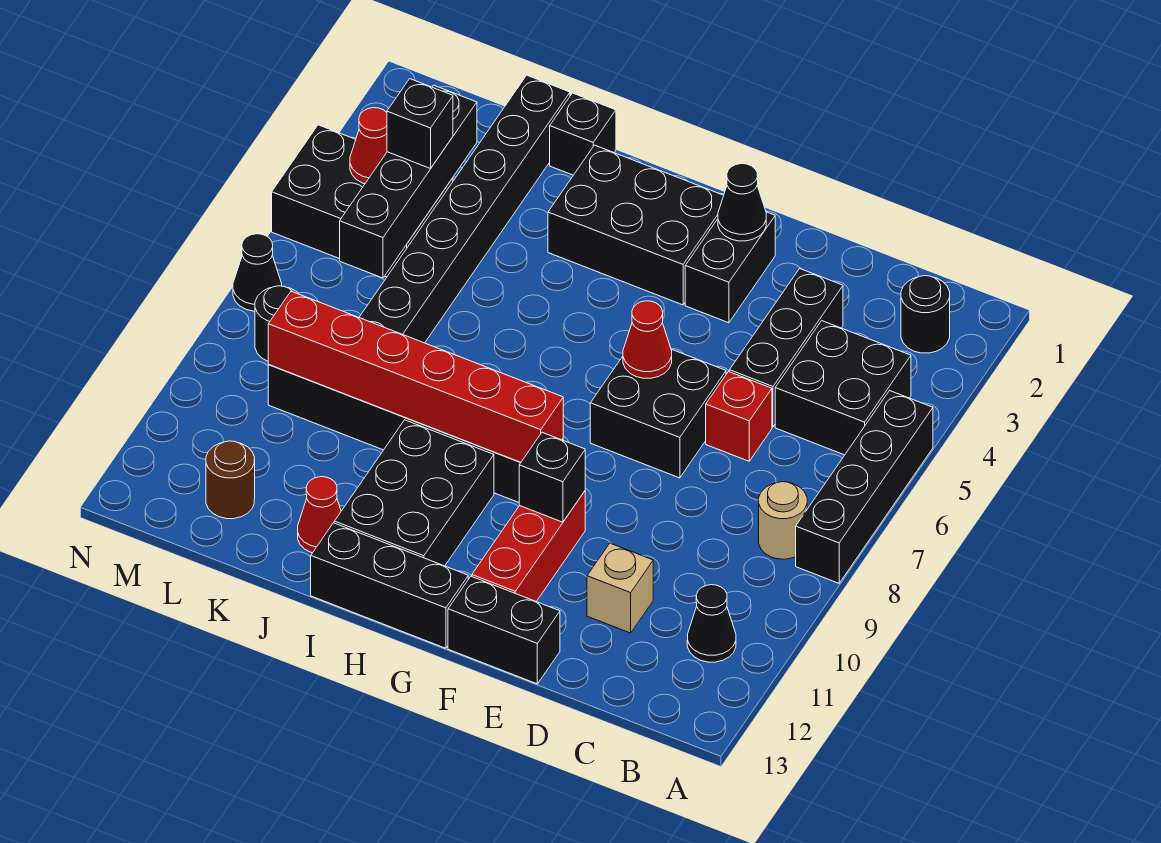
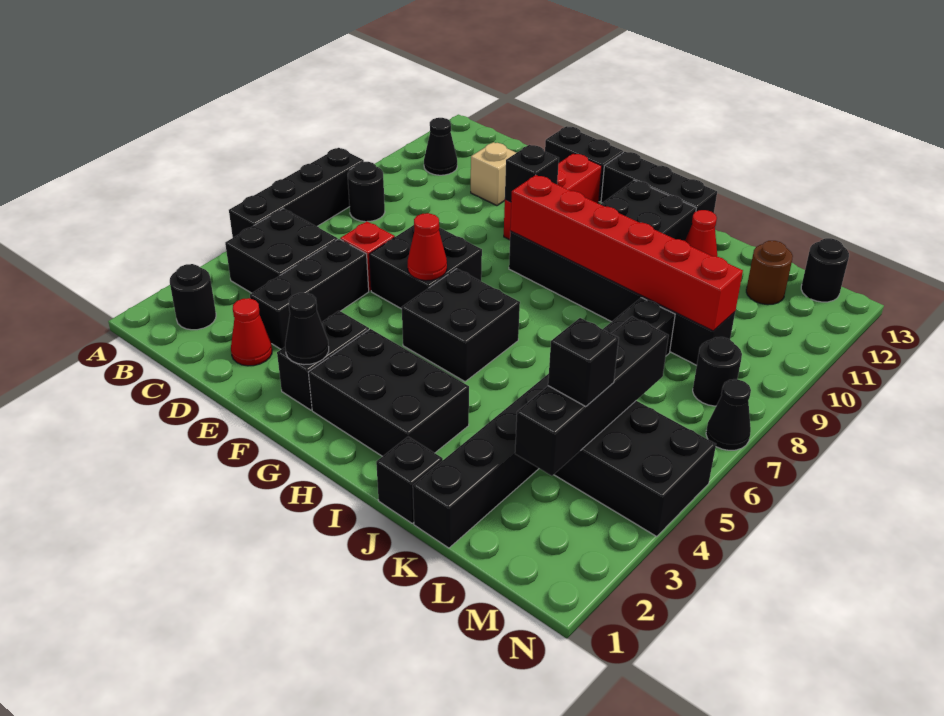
tan round brick B8 level 1 -> black round brick B8 level 1
none -> black brick G5:H6 level 1
red cone M4 level 2 -> red cone D2 level 1
none -> black round brick M13 level 1

